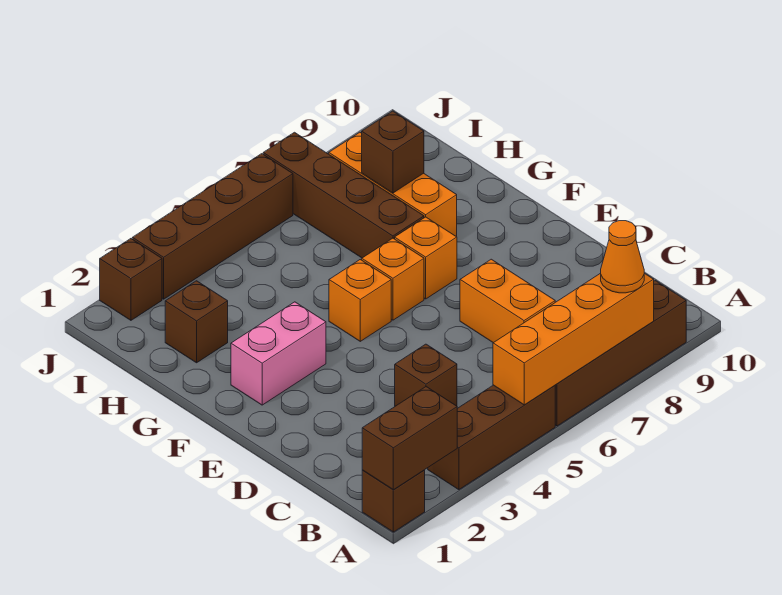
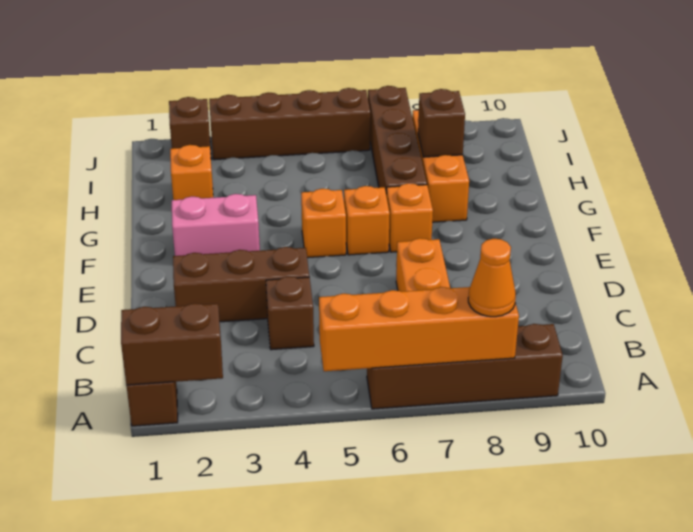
brown brick A3:A5 level 1 -> brown brick D2:D4 level 1
brown brick H2 level 1 -> orange brick H2 level 1

